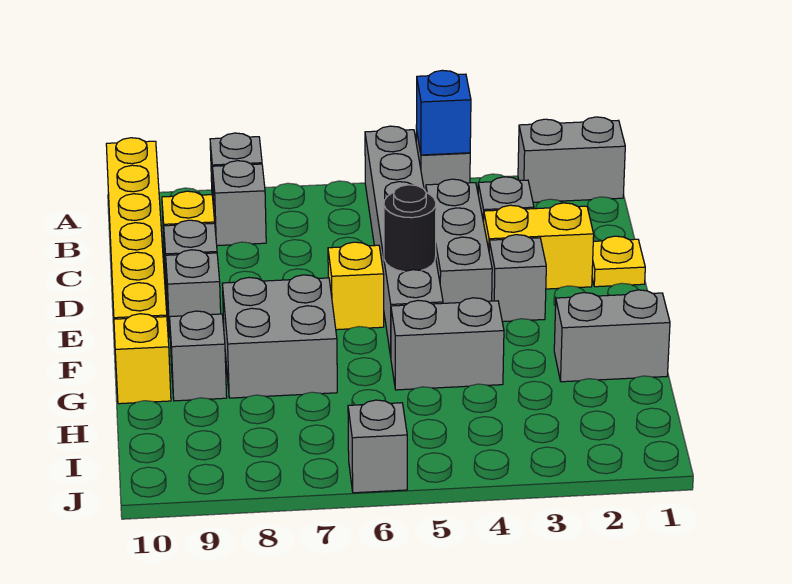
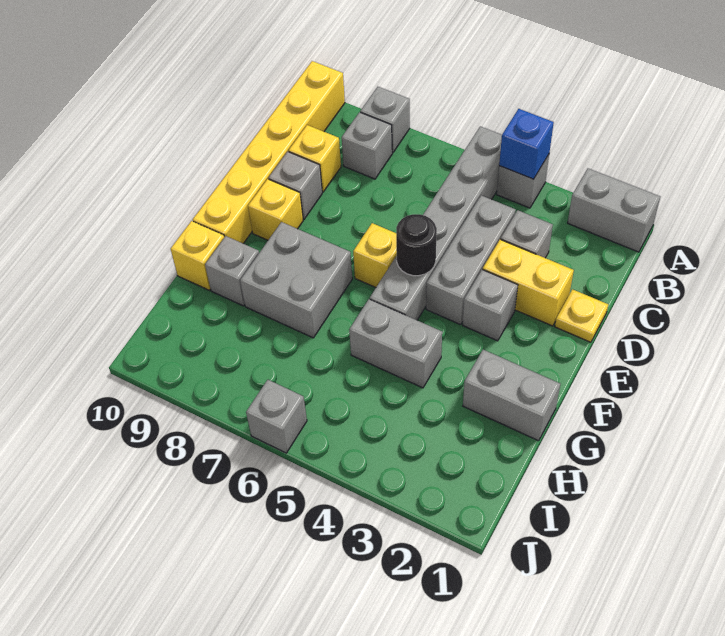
grey brick E9 level 1 -> yellow brick E9 level 1

